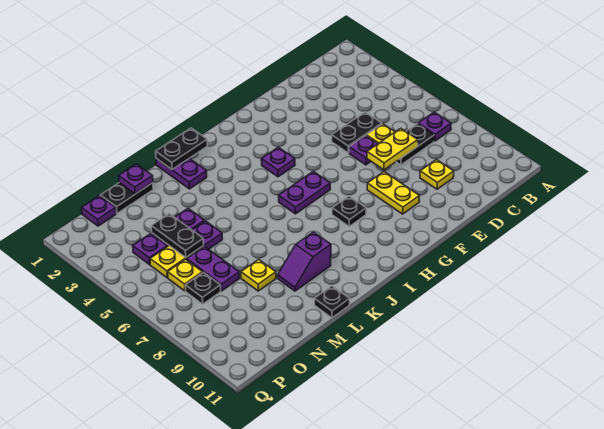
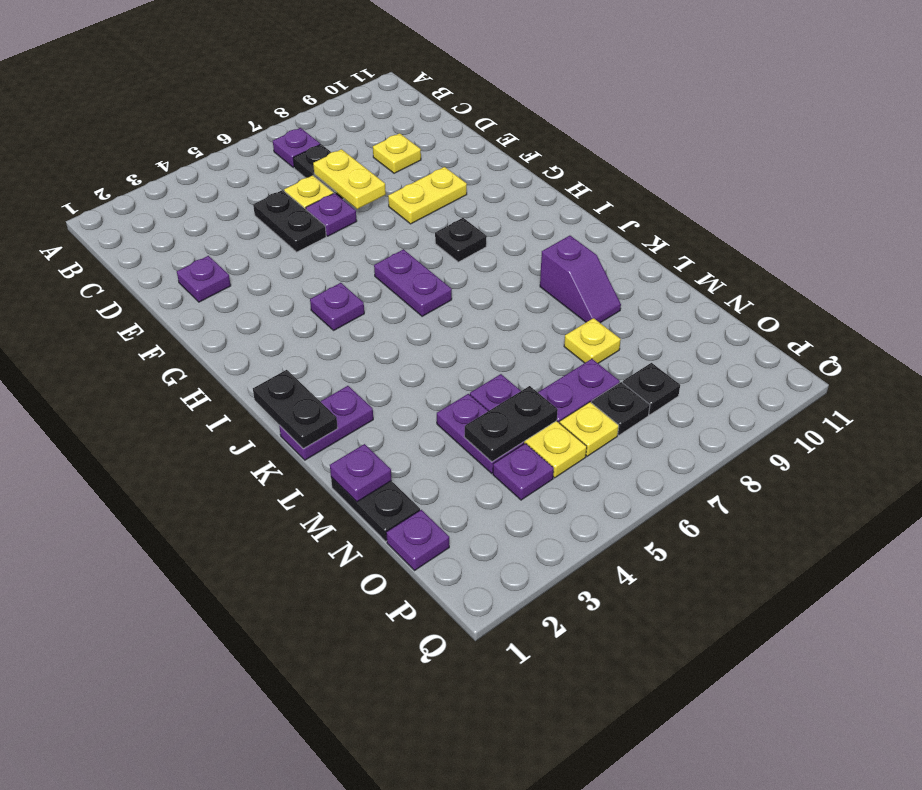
none -> purple plate E2 level 1
black plate L11 level 1 -> black plate O8 level 1

